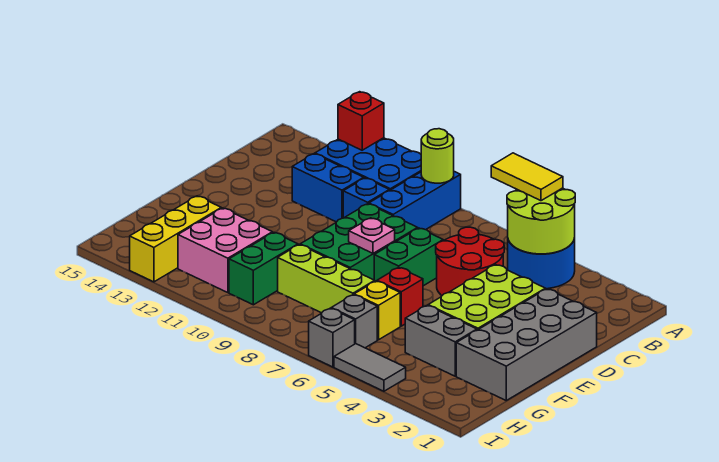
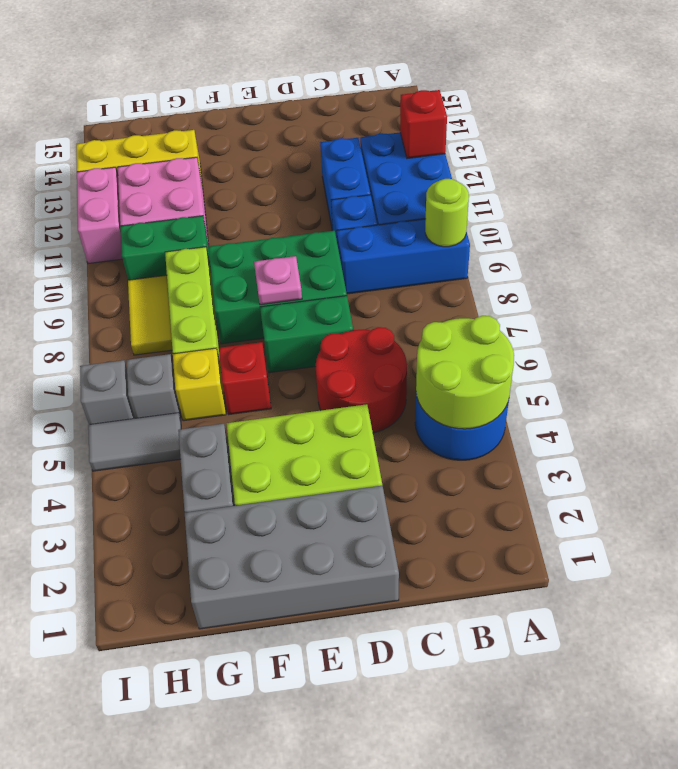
yellow tile A5:A6 level 3 -> yellow tile H8:H9 level 1
grey tile I4:I5 level 1 -> grey tile H5:I5 level 1
none -> pink brick I11:I12 level 1

